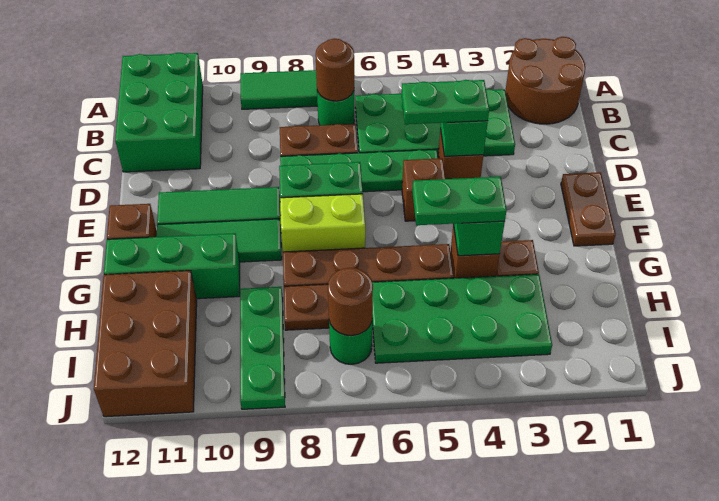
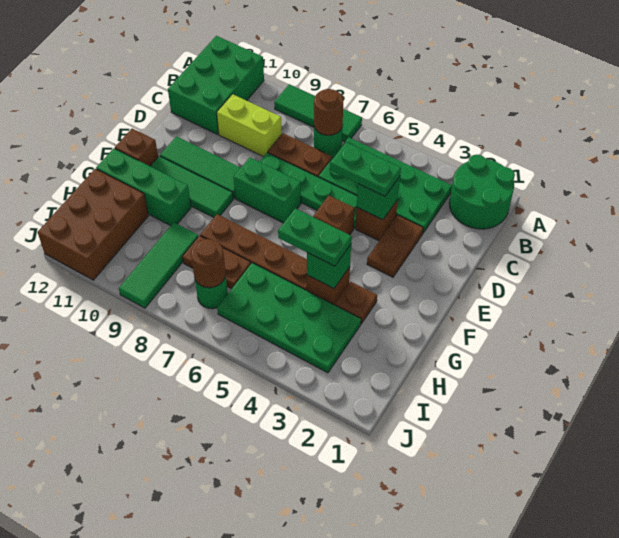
brown round brick A1:B2 level 1 -> green round brick A1:B2 level 1
brown plate E1:F1 level 1 -> brown plate D3:E3 level 1
lime brick F7:F8 level 1 -> lime brick C9:C10 level 1
green plate H9:J9 level 1 -> green tile H9:J9 level 1

